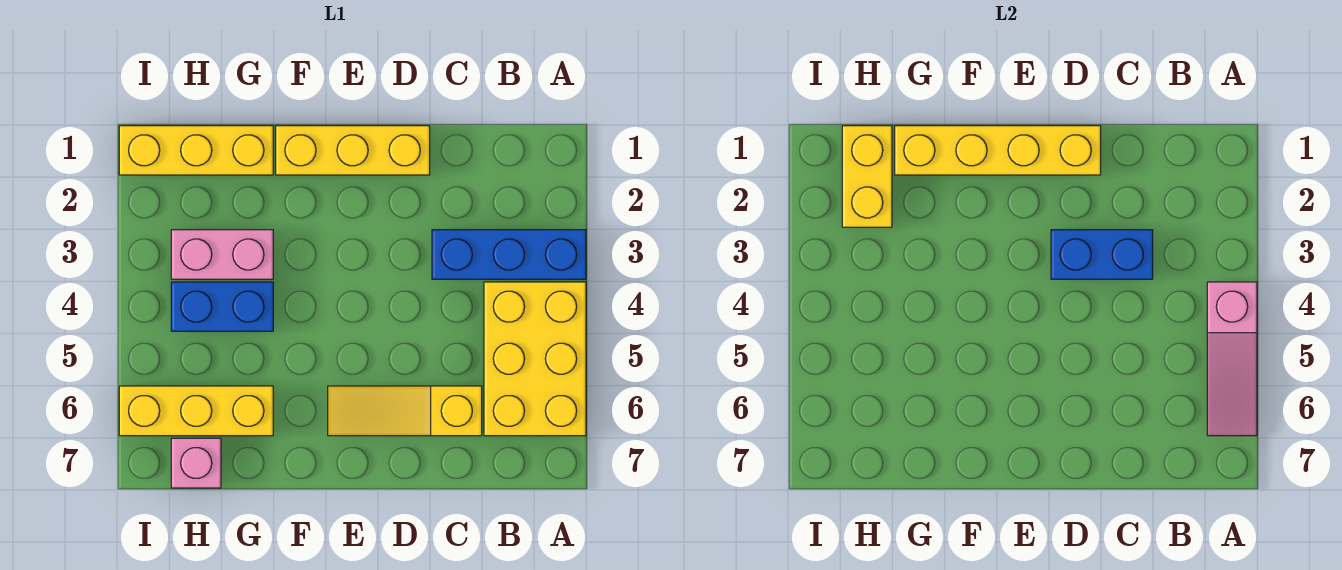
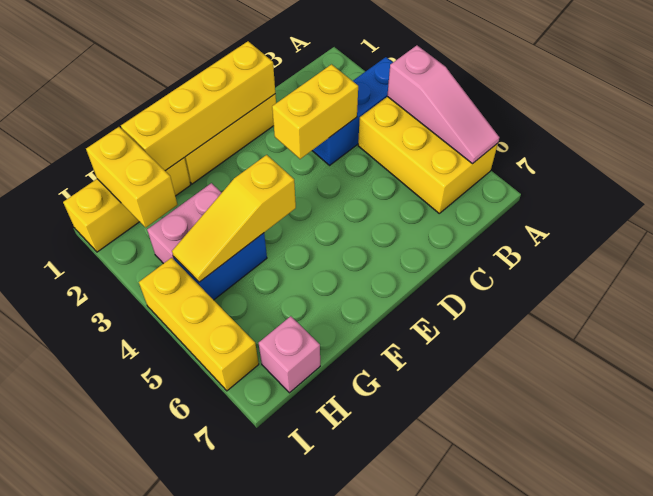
blue brick C3:D3 level 2 -> yellow brick C3:D3 level 2
yellow slope C6:E6 level 1 top C -> yellow slope F4:H4 level 2 top F
yellow brick G6:I6 level 1 -> yellow brick I4:I6 level 1

